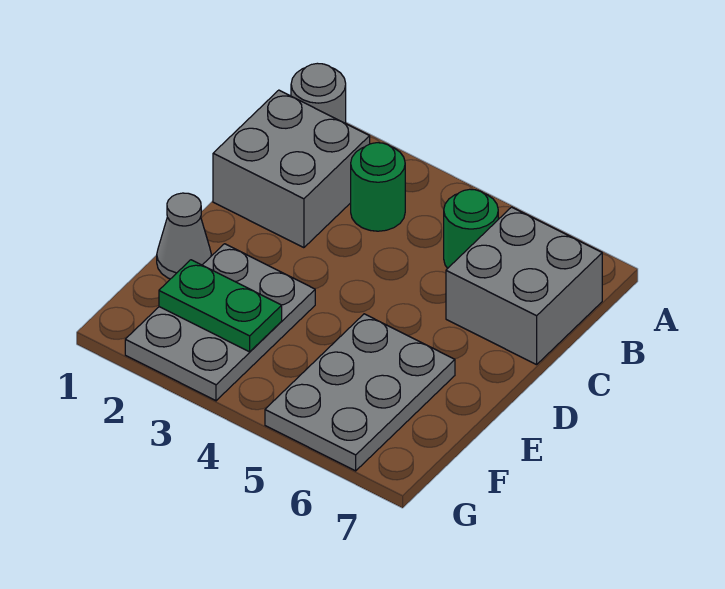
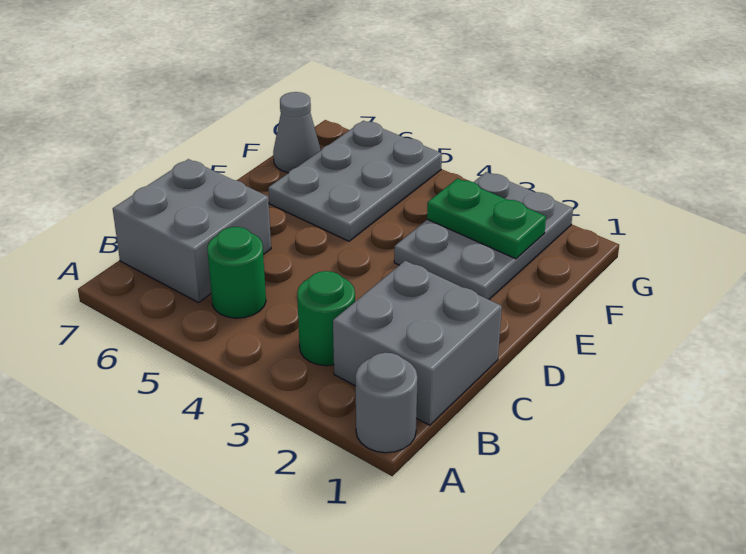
grey cone E1 level 1 -> grey cone F7 level 1

